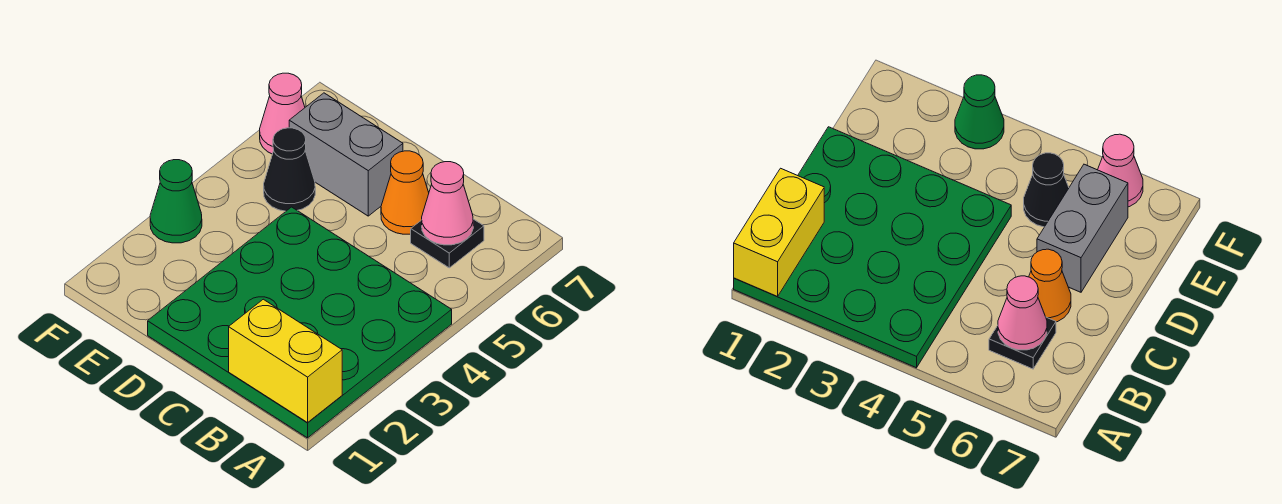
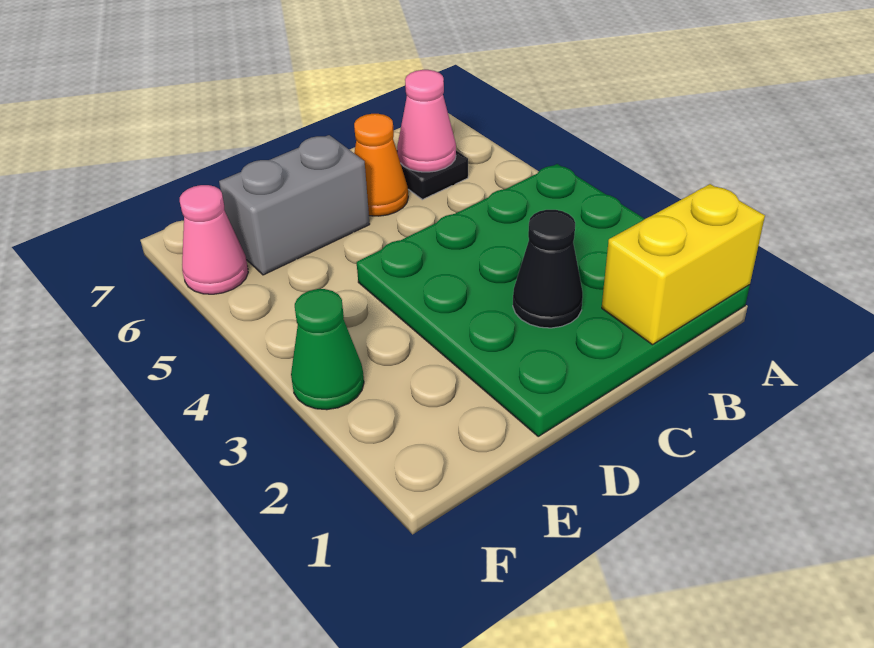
black cone E5 level 1 -> black cone C2 level 2

